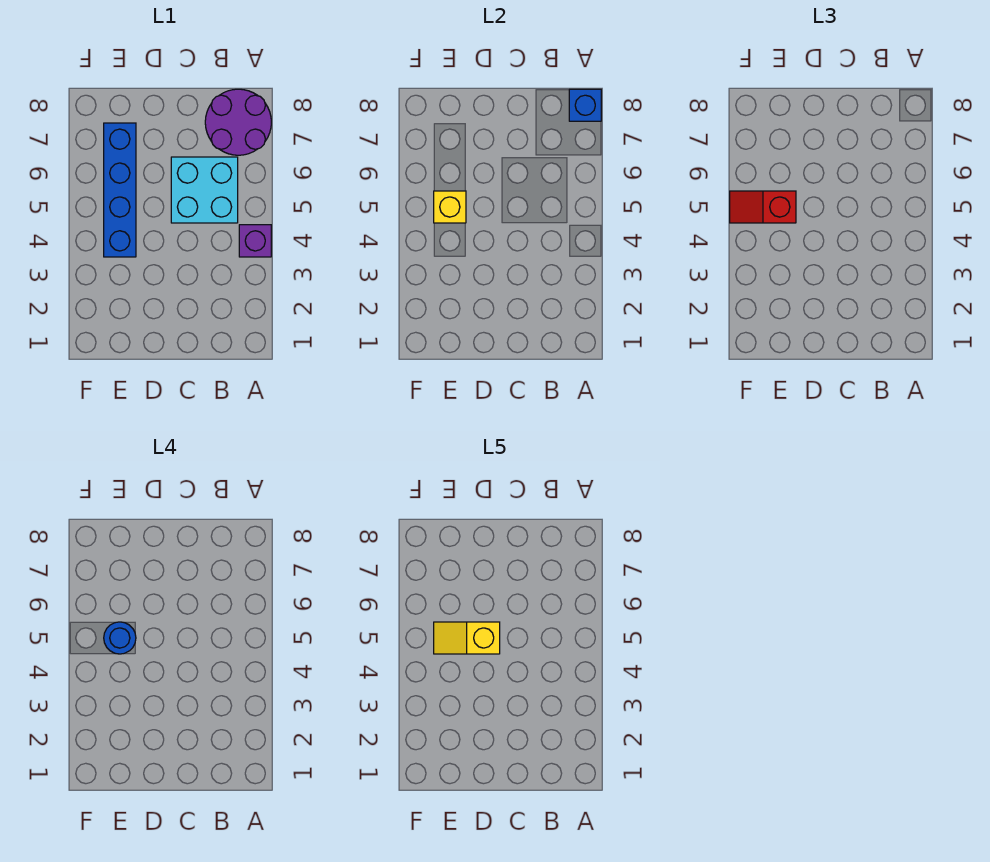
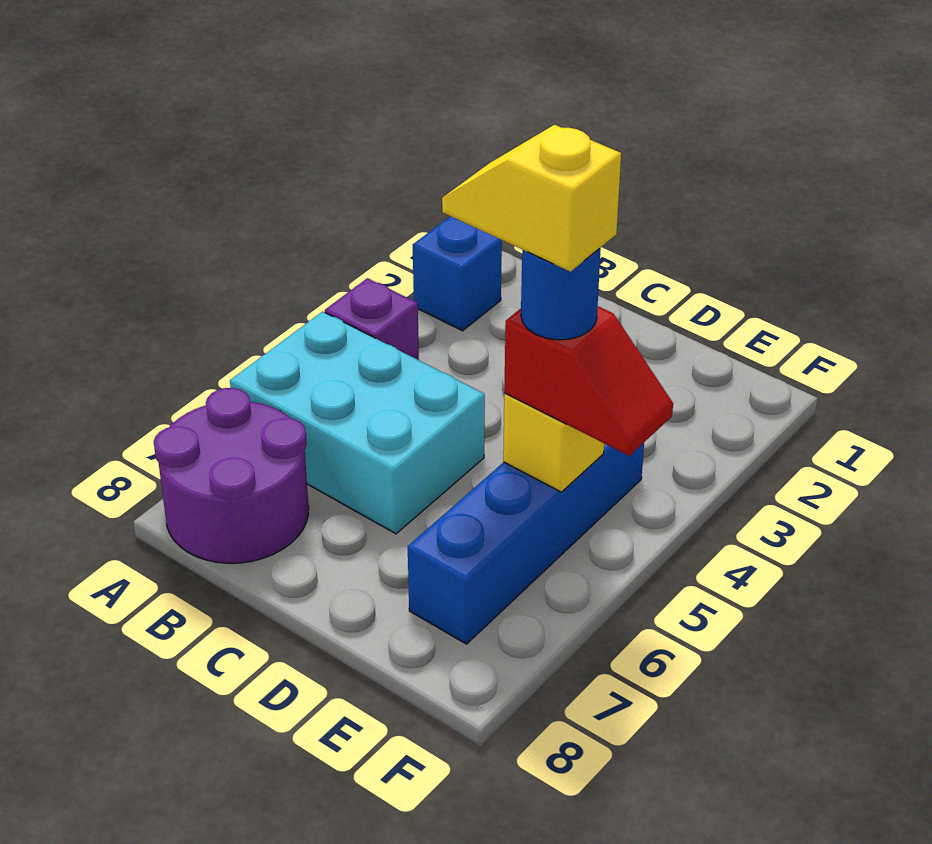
blue brick A8 level 2 -> blue brick A2 level 1
cyan brick B5:C6 level 1 -> cyan brick A5:C6 level 1
yellow slope D5:E5 level 5 top D -> yellow slope D5:E5 level 5 top E

